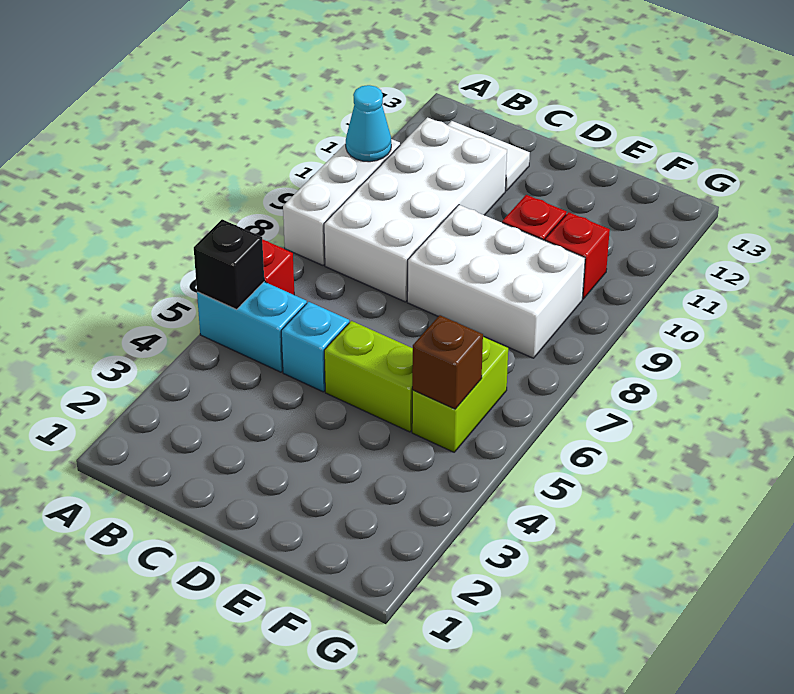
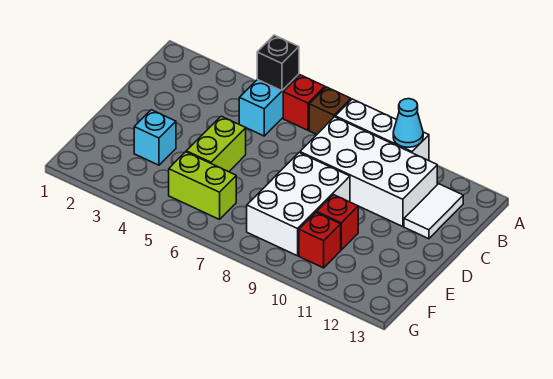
cyan brick C5 level 1 -> cyan brick E3 level 1
brown brick F5 level 2 -> brown brick A7 level 1

